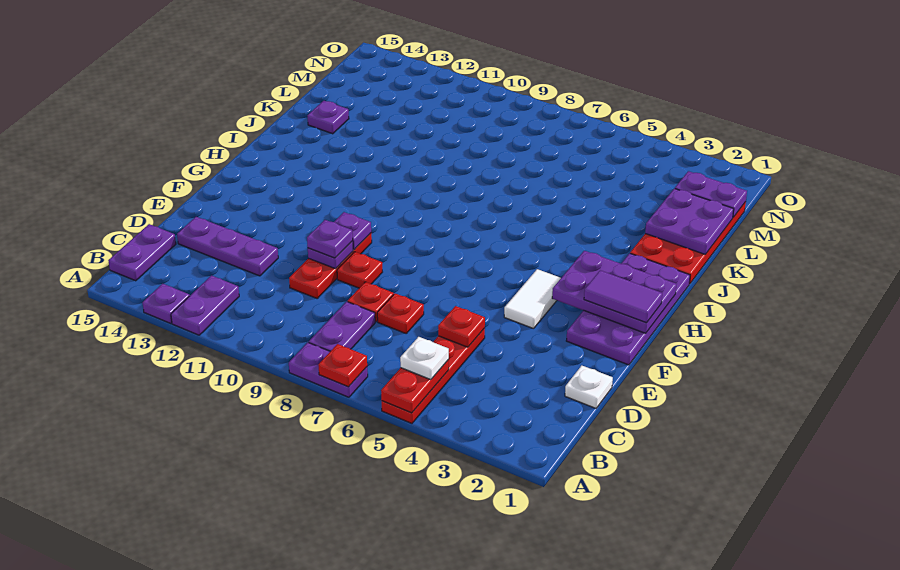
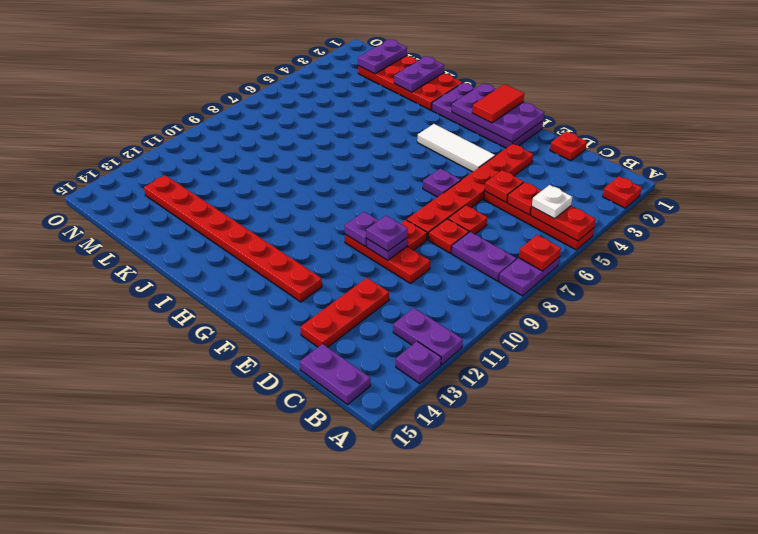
none -> red plate A2 level 1
none -> red plate C5 level 2
white plate D1 level 1 -> red plate D1 level 1
purple plate D12:D14 level 1 -> red plate D12:D14 level 1
none -> red plate E3:E8 level 1
white tile F4:G4 level 1 -> white tile F4:H4 level 1
none -> red plate F13:M13 level 1
purple plate G1:H3 level 2 -> purple plate F1:H2 level 2
purple tile G1:G2 level 3 -> red tile G1:G2 level 3
purple plate K1:L2 level 2 -> purple plate K1:K2 level 2
purple plate K14 level 1 -> purple plate F6 level 1

